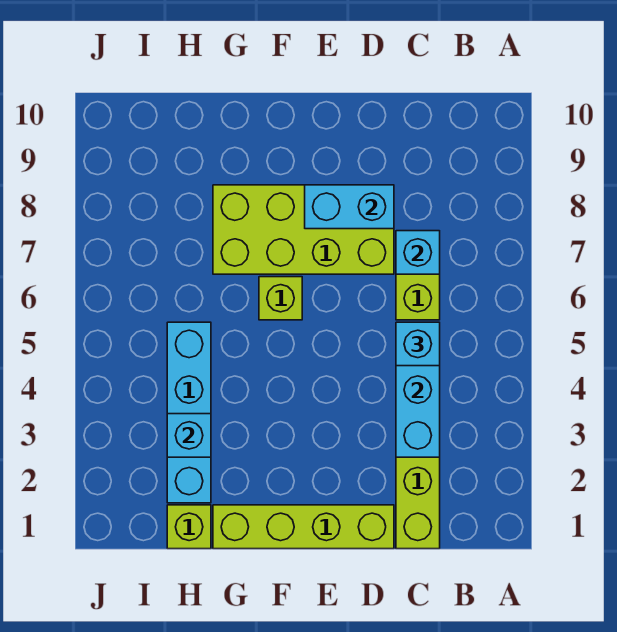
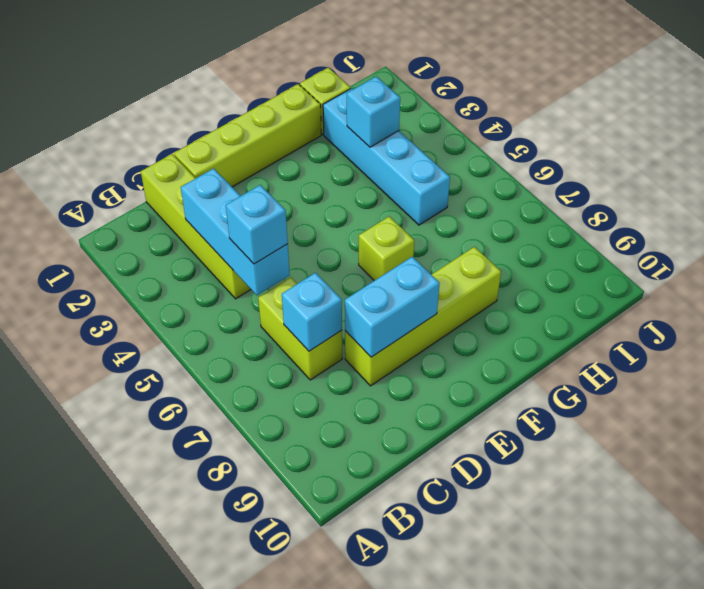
lime brick D7:G8 level 1 -> lime brick D8:G8 level 1

